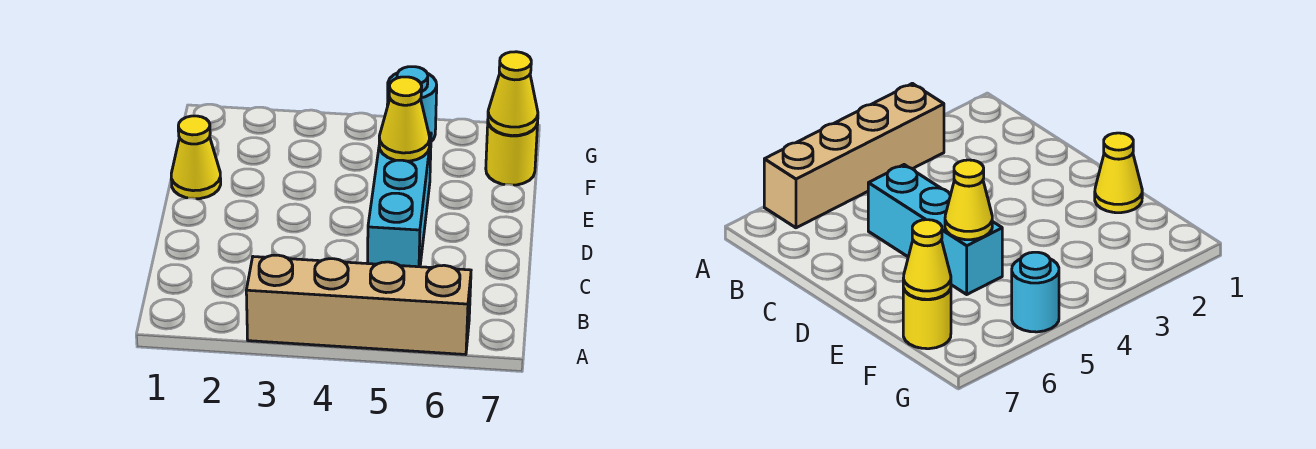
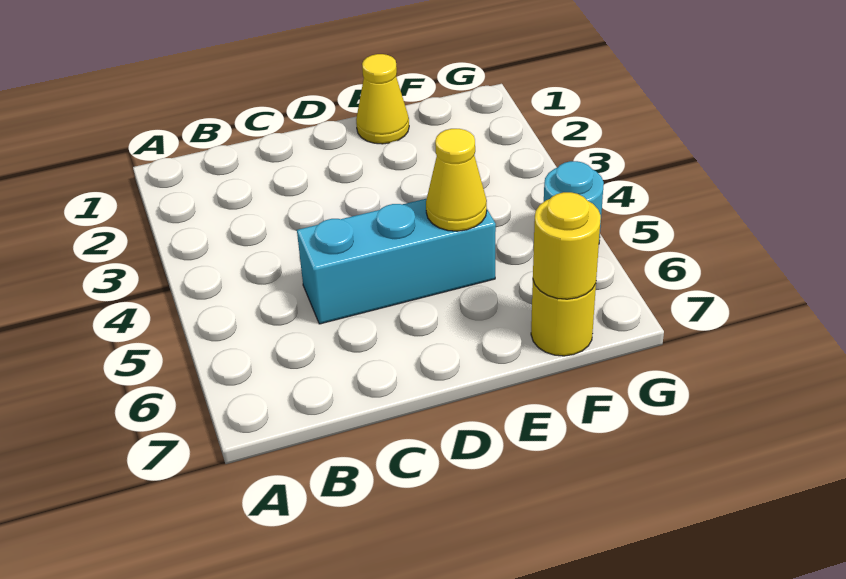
tan brick A3:A6 level 1 -> none
yellow cone F7 level 2 -> yellow round brick F7 level 2

